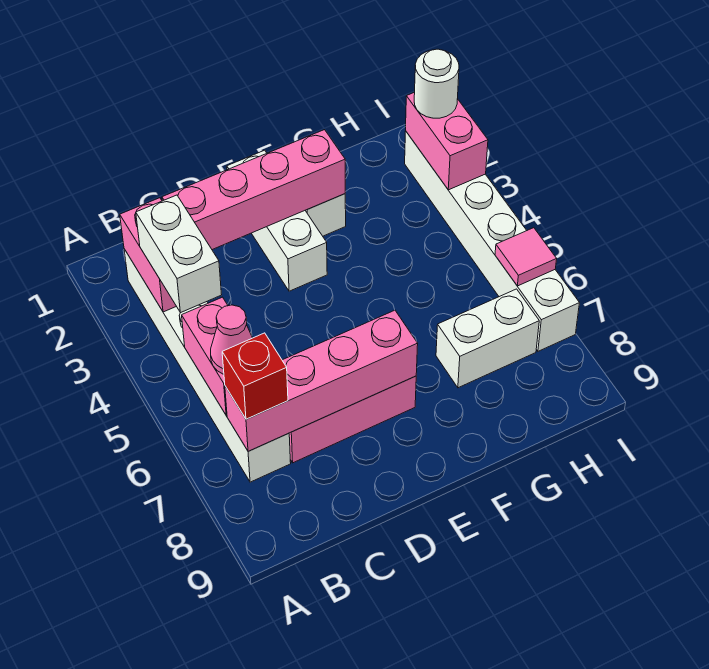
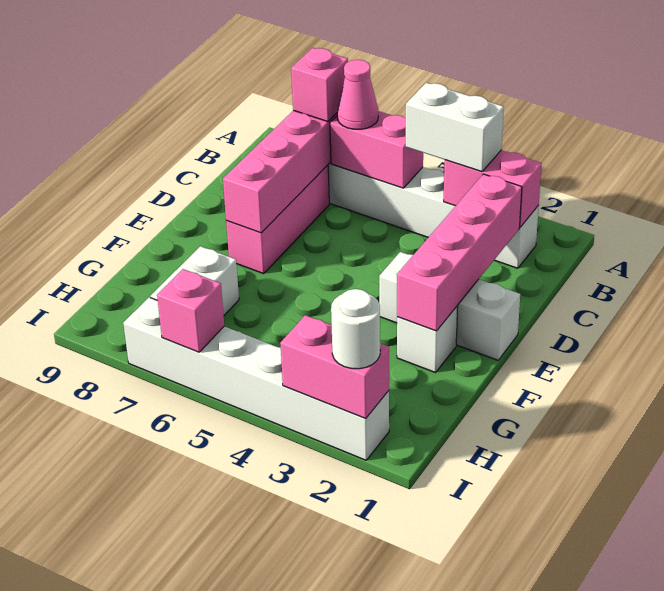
red brick B7 level 3 -> pink brick B7 level 3
pink tile I6 level 2 -> pink brick I6 level 2

